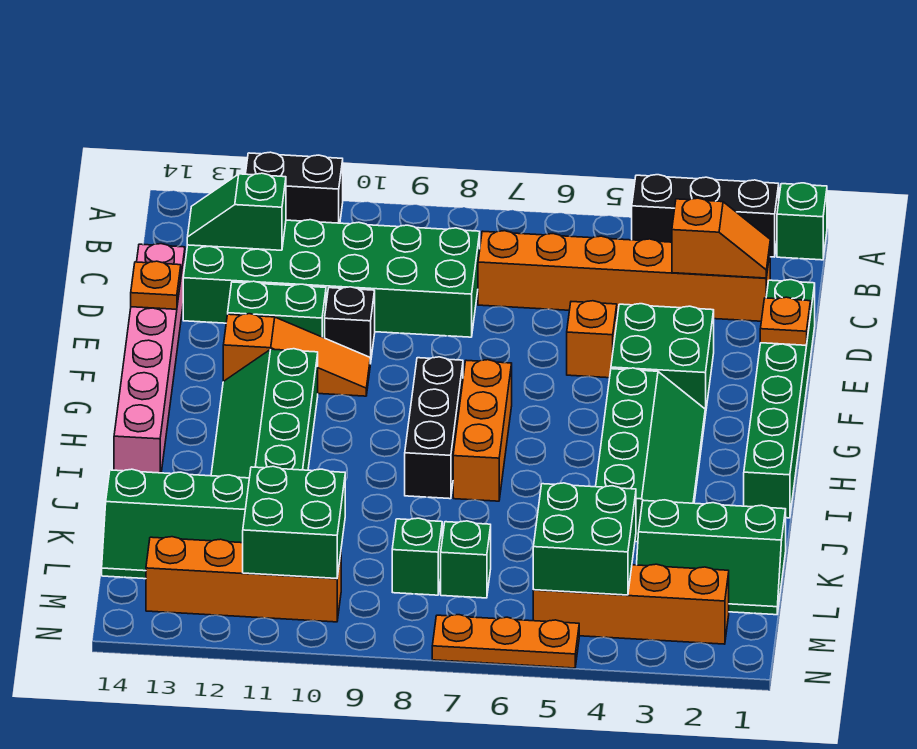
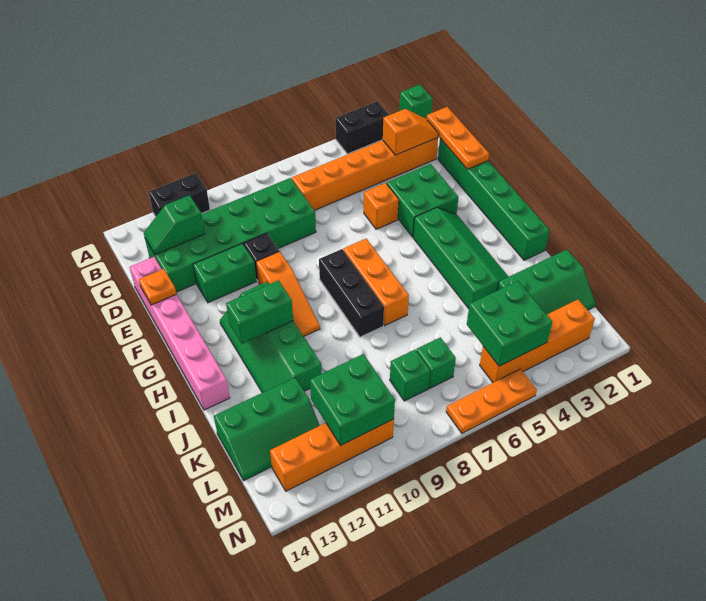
black brick A2:A4 level 1 -> black brick A3:A4 level 1
orange plate E1 level 2 -> orange plate C1:E1 level 2
orange slope F10:F12 level 1 top 12 -> orange slope F10:H10 level 1 top F
none -> green brick H11:H12 level 2

